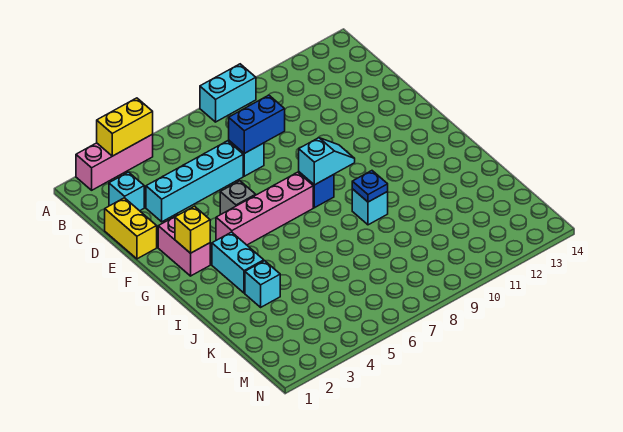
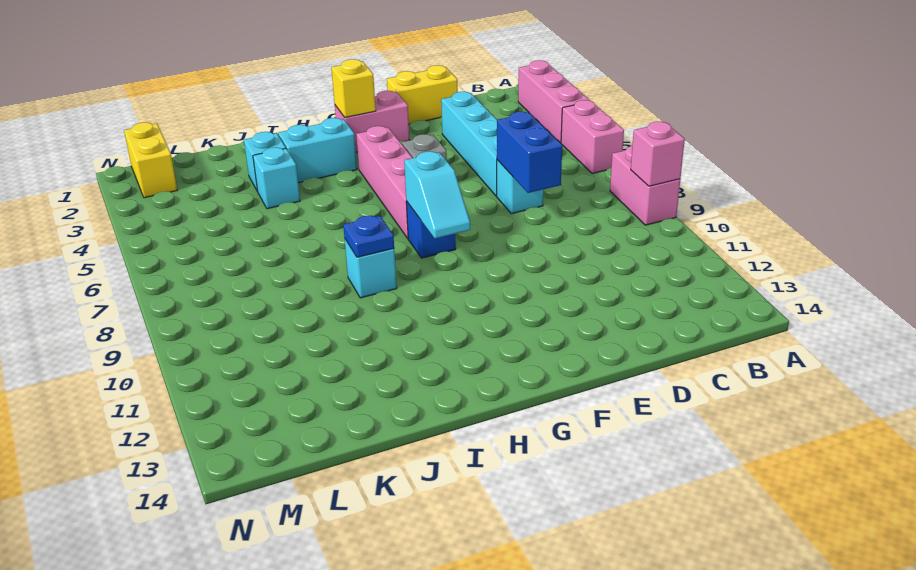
yellow brick A3:A4 level 2 -> yellow brick M1:M2 level 1
none -> pink brick A5:A6 level 1
cyan brick A8:A9 level 1 -> pink brick A8:A9 level 1
none -> pink brick A9 level 2
cyan brick C2 level 1 -> cyan brick J4 level 1

